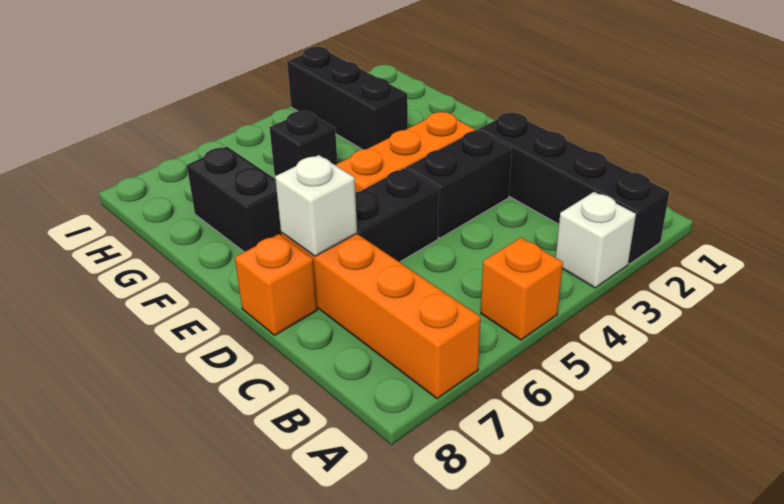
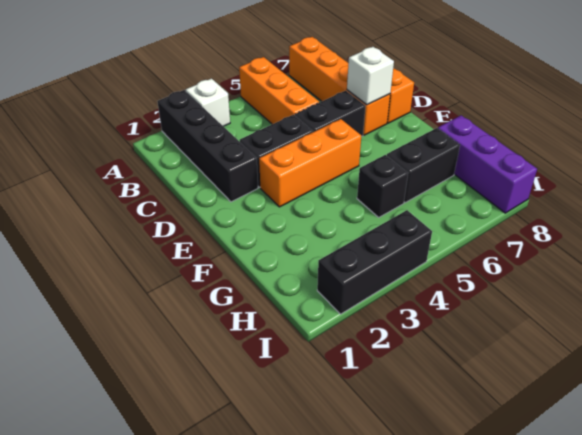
orange brick A5 level 1 -> orange brick A5:C5 level 1
black brick F7:G7 level 1 -> black brick G6:G7 level 1
black brick G3:I3 level 1 -> black brick I2:I4 level 1
none -> purple brick G8:I8 level 1

